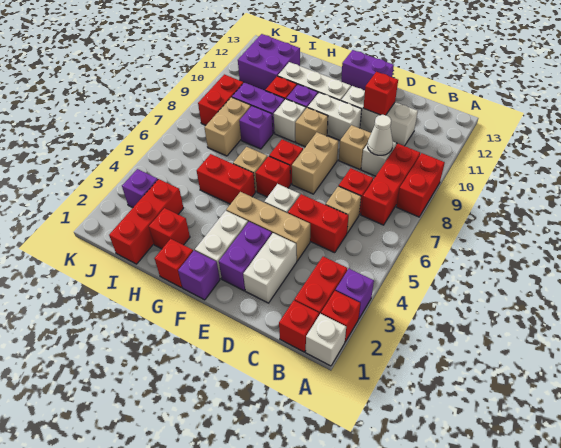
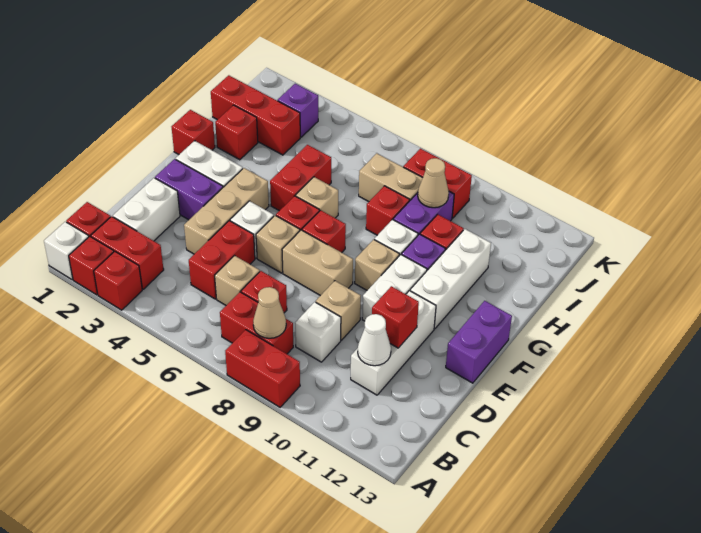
purple brick A3 level 1 -> red brick A3 level 1
red brick B7:B9 level 1 -> red brick B7:B8 level 1
none -> tan cone B8 level 2
white cone C9 level 2 -> white cone C11 level 2
white brick D2:D3 level 1 -> white brick C2:D2 level 1
none -> tan brick E6 level 1
purple brick F1 level 1 -> none
purple brick H8 level 1 -> red brick H8 level 1
none -> tan cone I9 level 2
purple brick I11:J12 level 1 -> none

